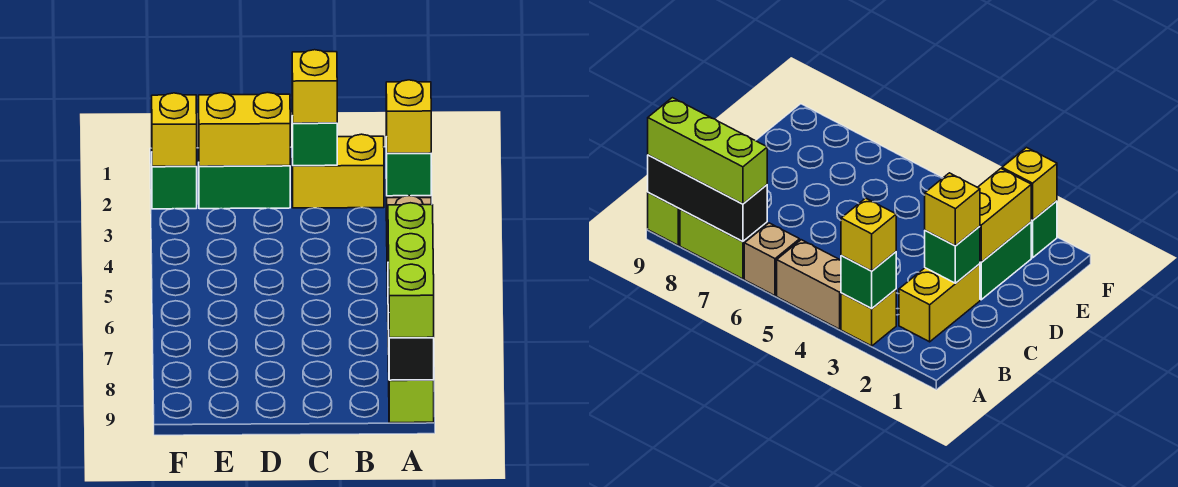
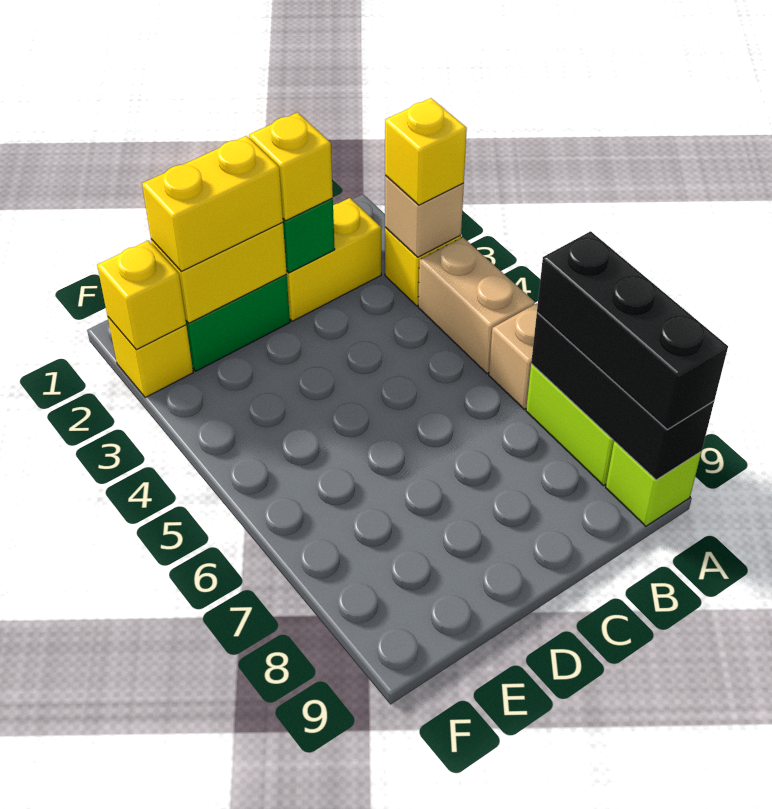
green brick A3 level 2 -> tan brick A3 level 2
lime brick A7:A9 level 3 -> black brick A7:A9 level 3
none -> yellow brick D2:E2 level 3
green brick F2 level 1 -> yellow brick F2 level 1

